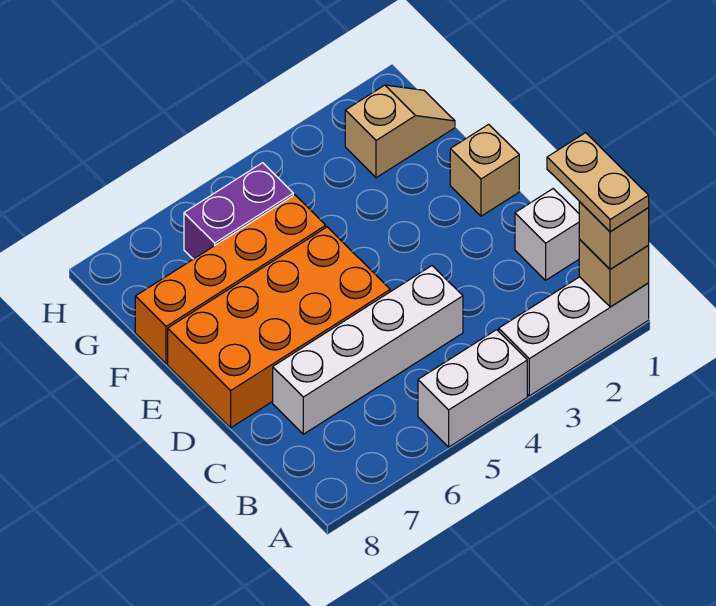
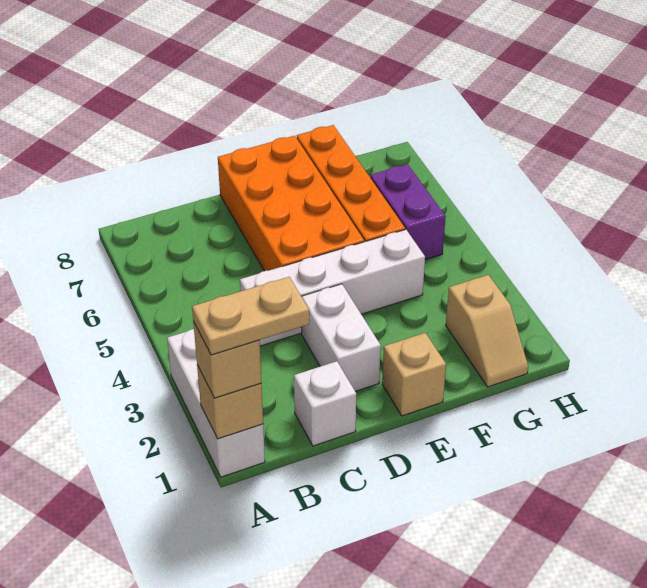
white brick A4:A5 level 1 -> white brick D2:D3 level 1
white brick C4:C7 level 1 -> white brick C4:F4 level 1

